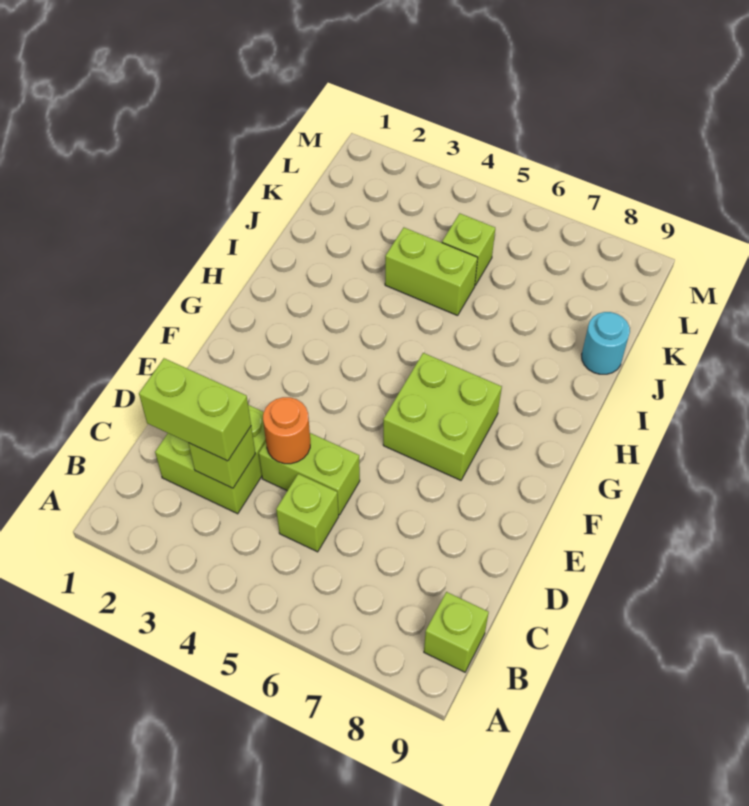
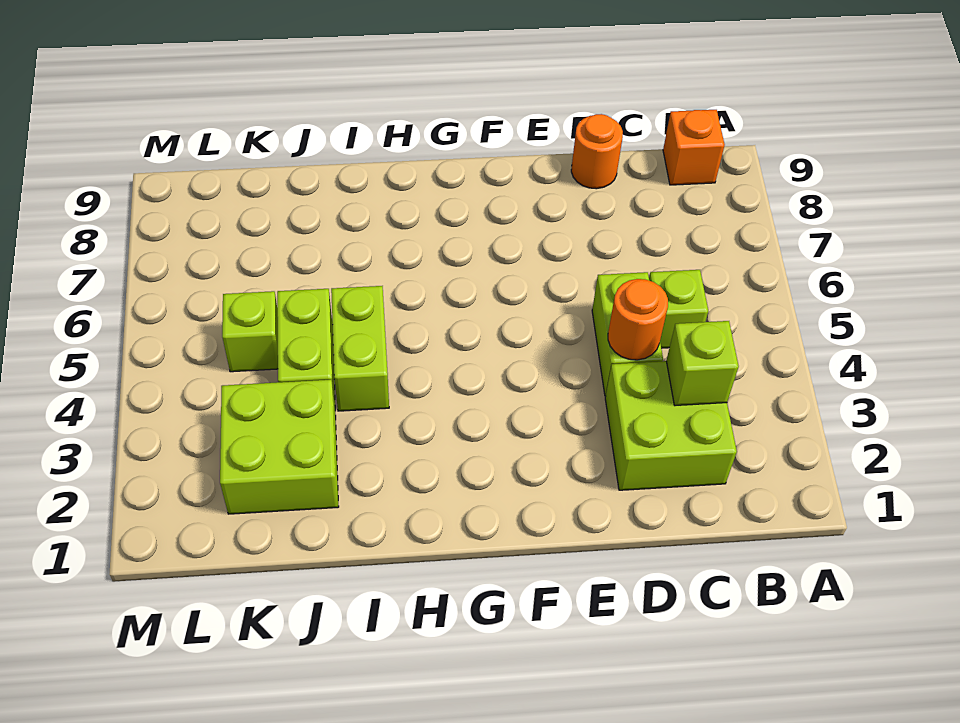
lime brick B9 level 1 -> orange brick B9 level 1
lime brick C2:C3 level 3 -> lime brick I4:I5 level 1
none -> orange round brick D9 level 1
lime brick F6:G7 level 1 -> lime brick J2:K3 level 1
cyan round brick J9 level 1 -> none

